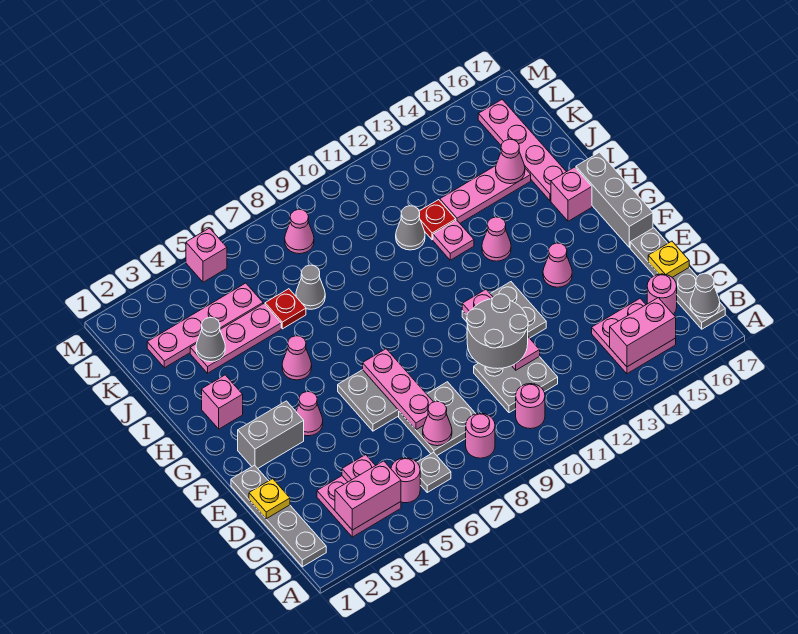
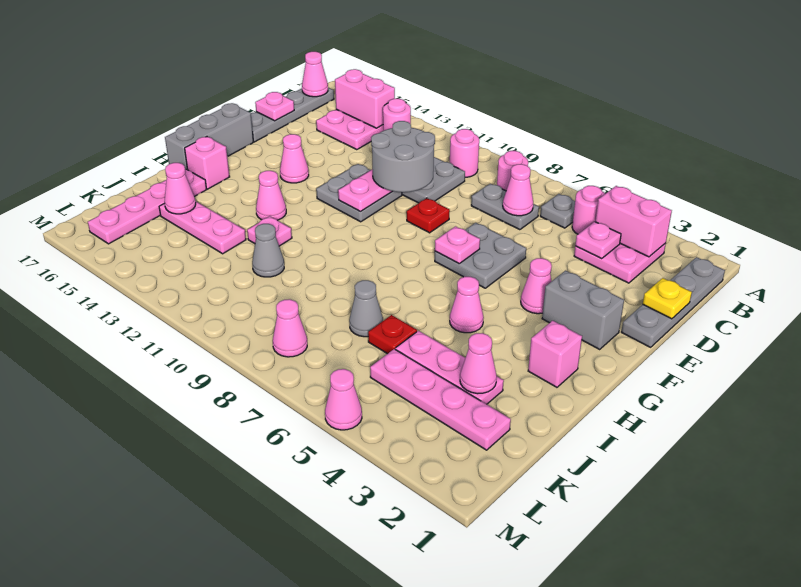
grey cone B17 level 2 -> pink cone B17 level 2
grey plate C7:D8 level 1 -> grey plate C7:C8 level 1
pink round brick C16 level 1 -> pink round brick B13 level 1
pink plate D7:F7 level 2 -> pink plate F7 level 2
yellow plate D17 level 2 -> pink plate D17 level 2
grey cone J3 level 2 -> pink cone J3 level 2
red plate J12 level 1 -> red plate E9 level 1
pink brick M5 level 1 -> pink cone M5 level 1

